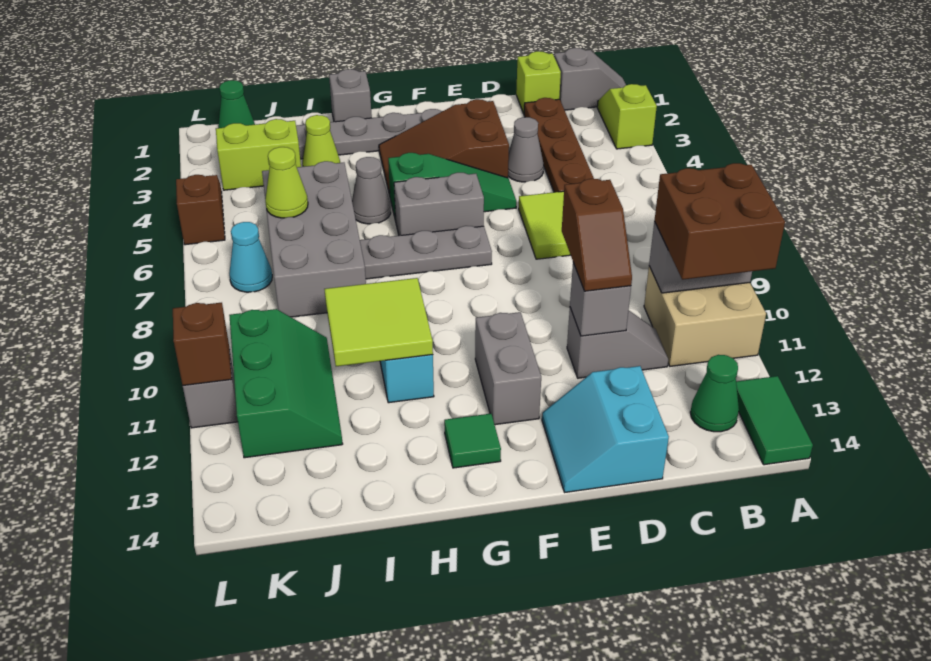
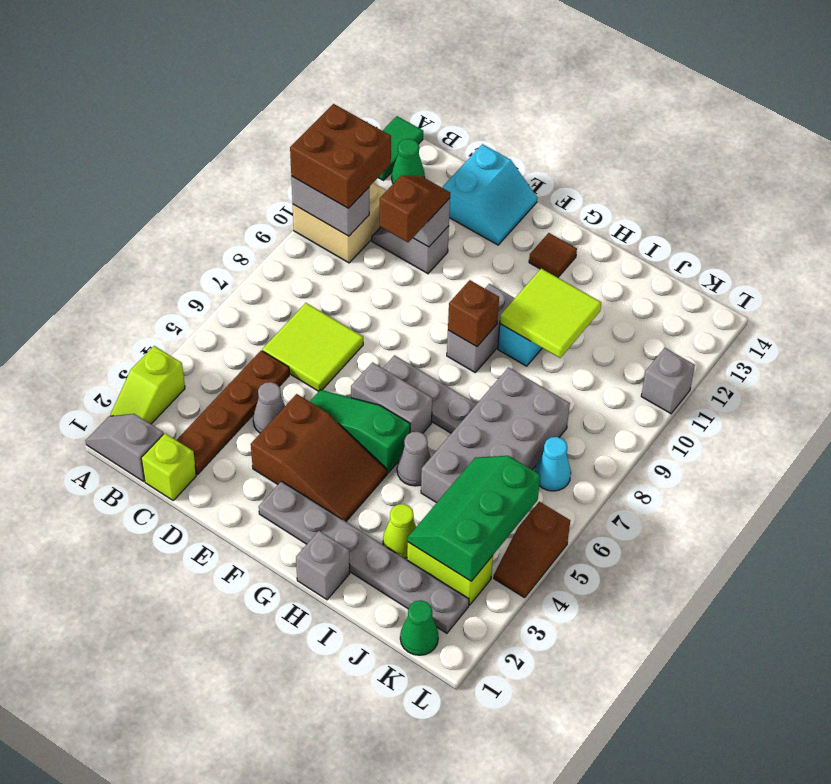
grey brick F11:F12 level 1 -> grey brick G9:G10 level 1
green tile G13 level 1 -> brown tile G13 level 1
lime cone J6 level 2 -> none
green slope J10:K12 level 1 top K -> green slope J3:K5 level 2 top K
brown brick L11 level 2 -> brown brick G9 level 2

